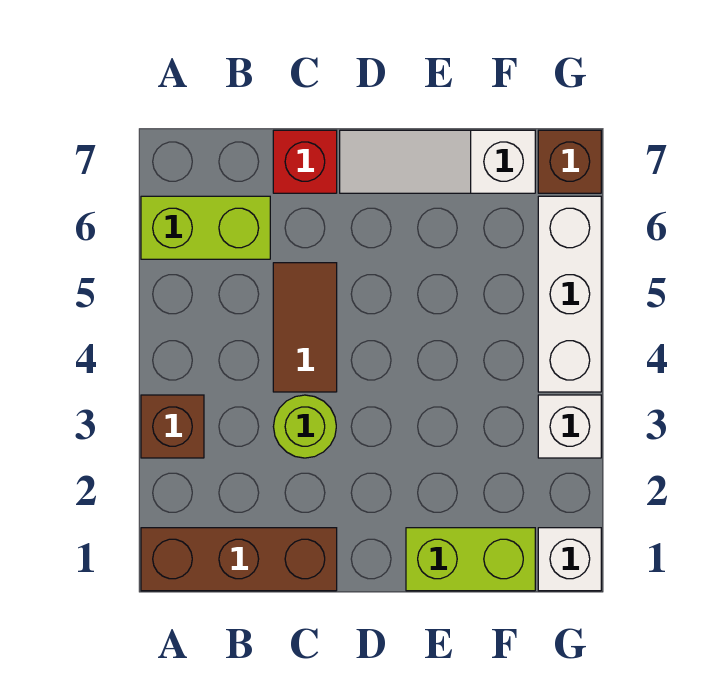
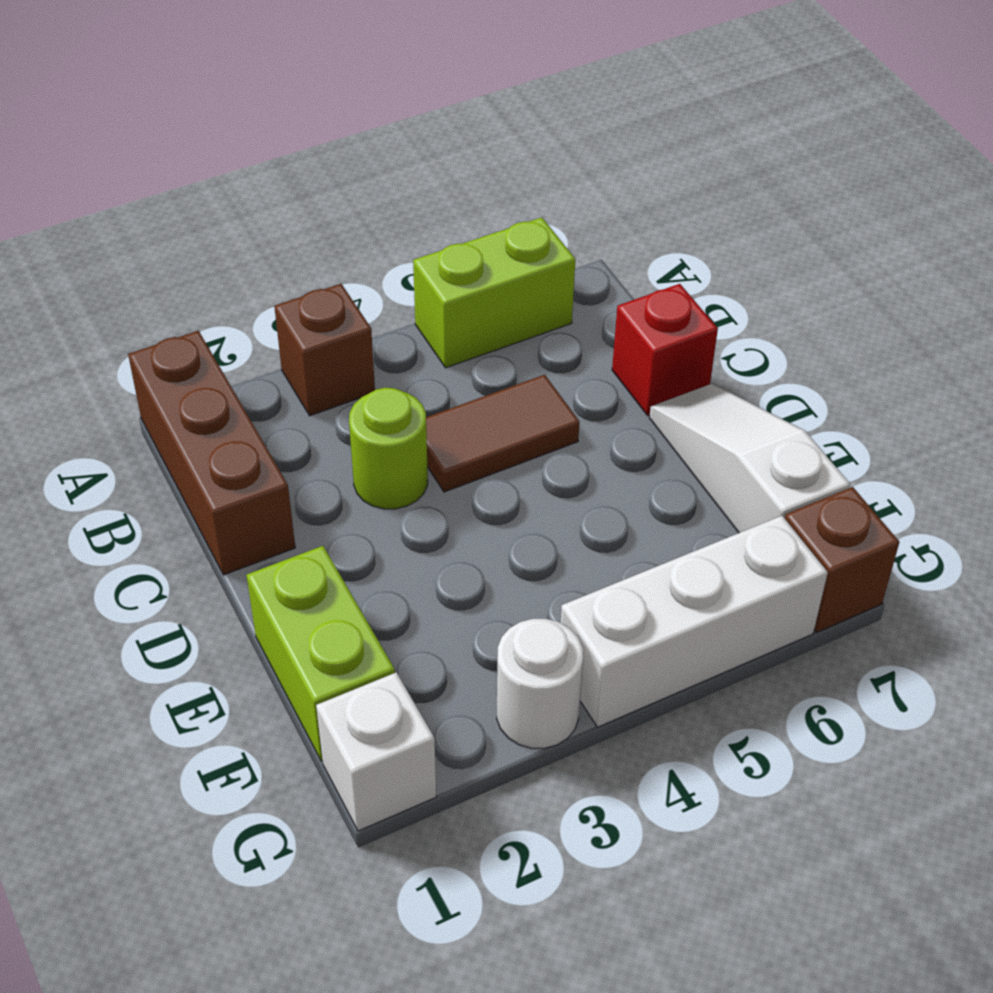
lime brick A6:B6 level 1 -> lime brick A5:A6 level 1
white brick G3 level 1 -> white round brick G3 level 1

